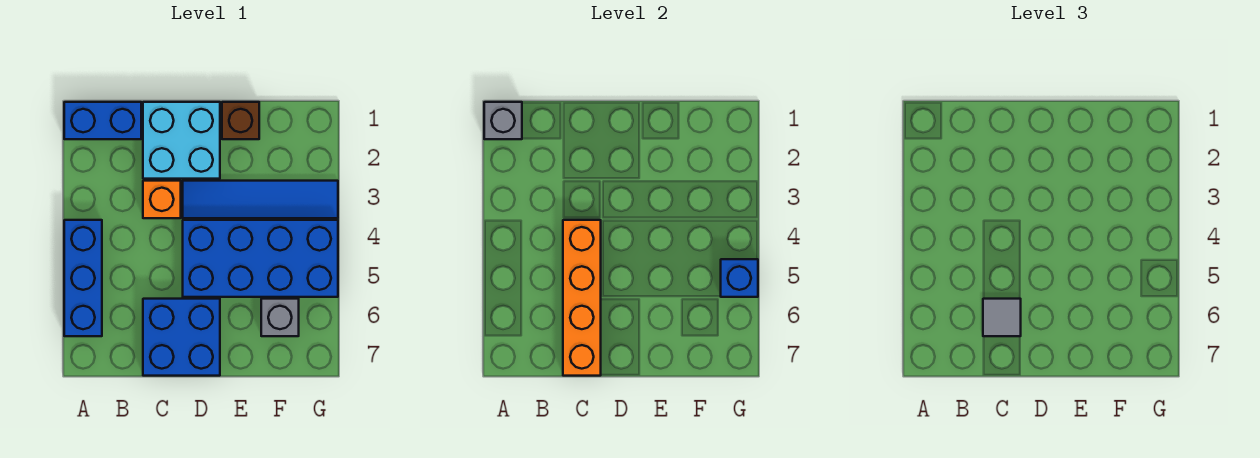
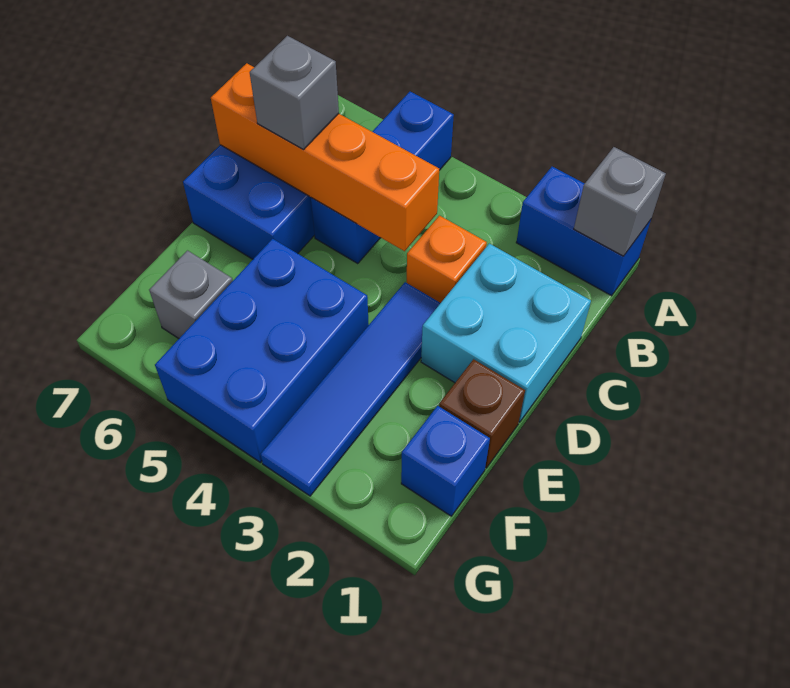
blue brick A1:B1 level 1 -> blue brick A1:A2 level 1
blue brick A4:A6 level 1 -> blue brick A5:C5 level 1
grey tile C6 level 3 -> grey brick C6 level 3
blue brick D4:G5 level 1 -> blue brick E4:G5 level 1
blue brick G5 level 2 -> blue brick F1 level 1

